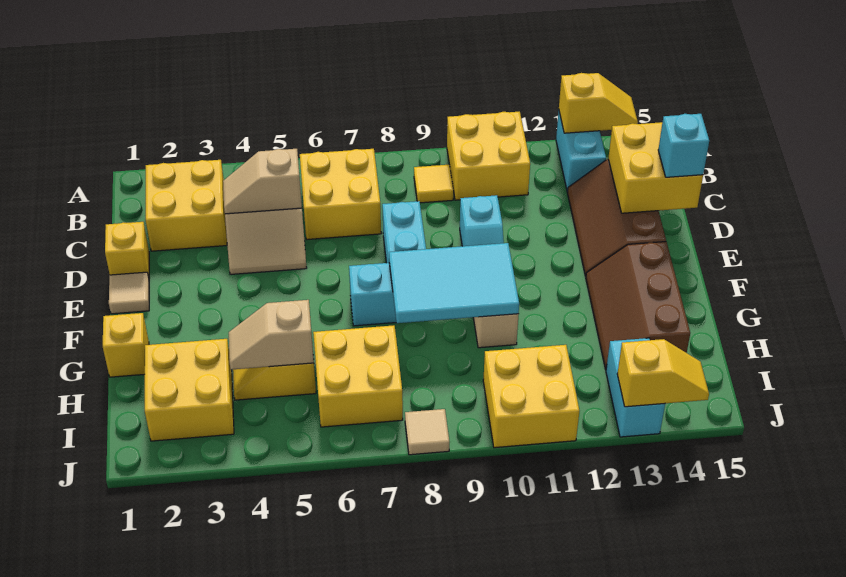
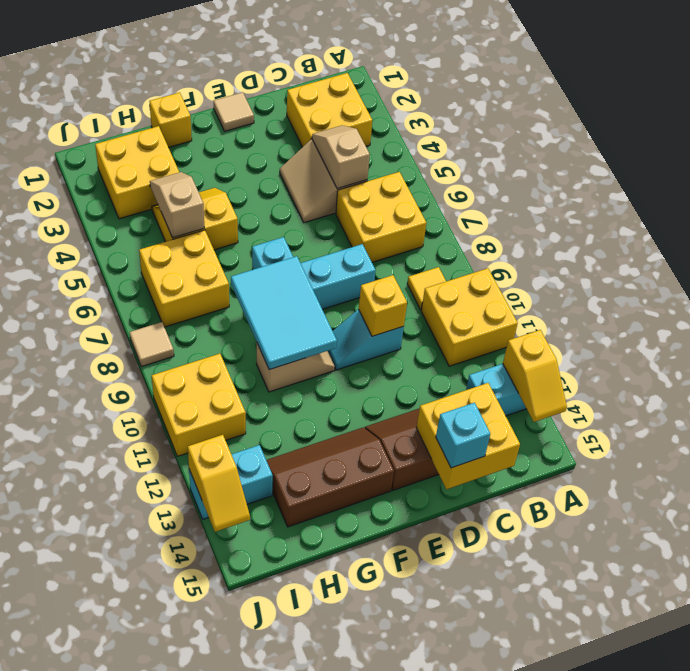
yellow brick D1 level 1 -> yellow brick D10 level 2

